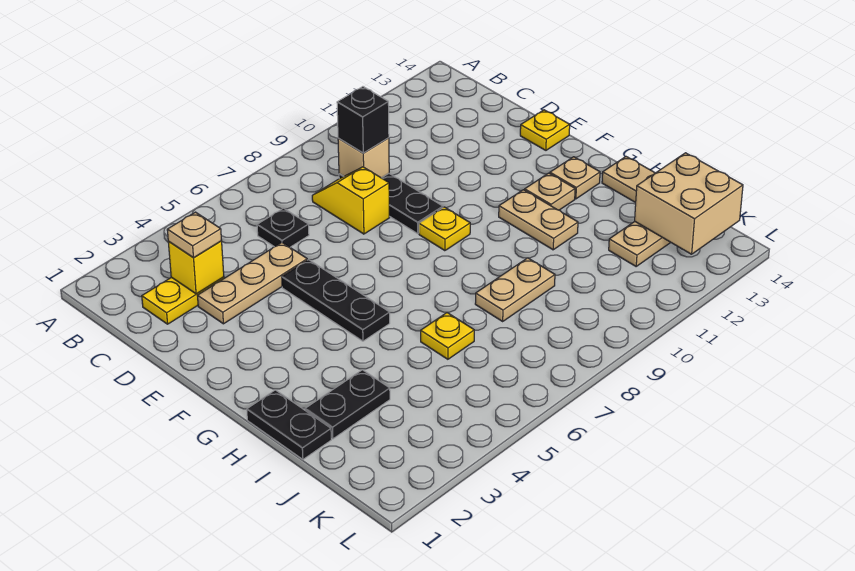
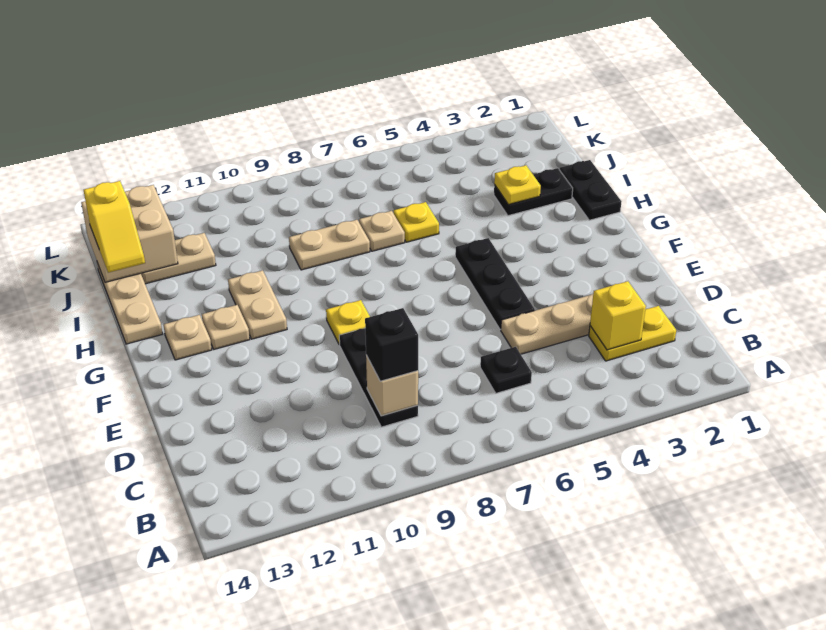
tan plate C3 level 3 -> tan plate I7 level 1
yellow slope C8:D8 level 1 top D -> yellow slope I14:J14 level 3 top J
yellow plate E14 level 1 -> yellow plate I3 level 2

